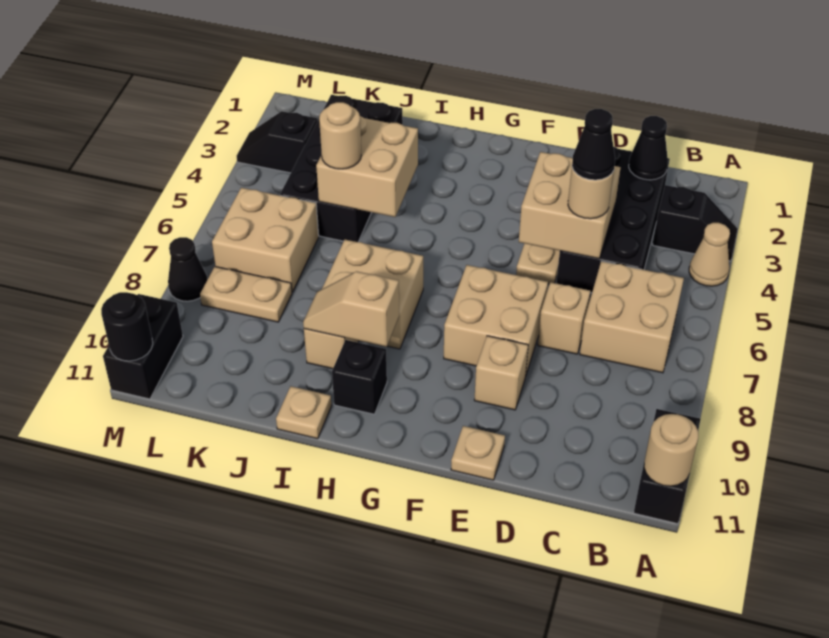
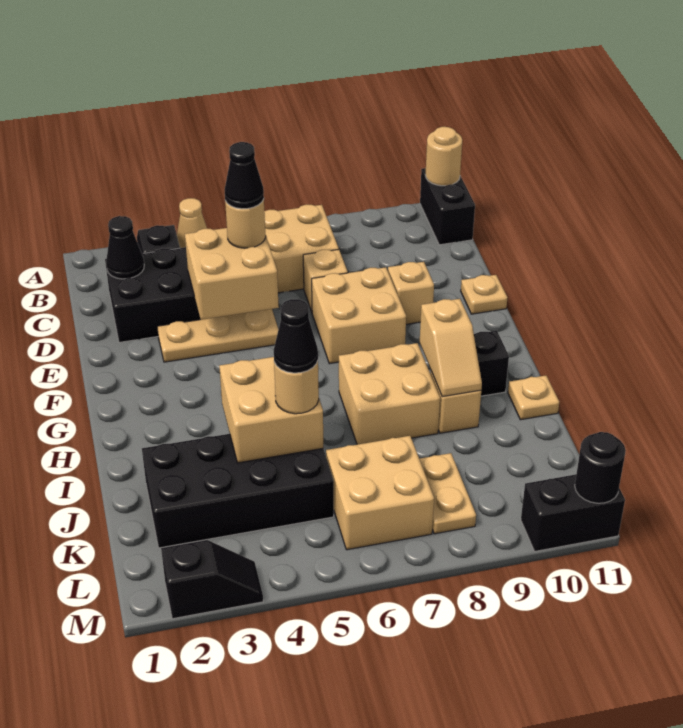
black brick A10:A11 level 1 -> black brick A11:B11 level 1
black slope L3:M3 level 1 top L -> black slope M2:M3 level 1 top 2
black cone M8 level 1 -> black cone J5 level 4

